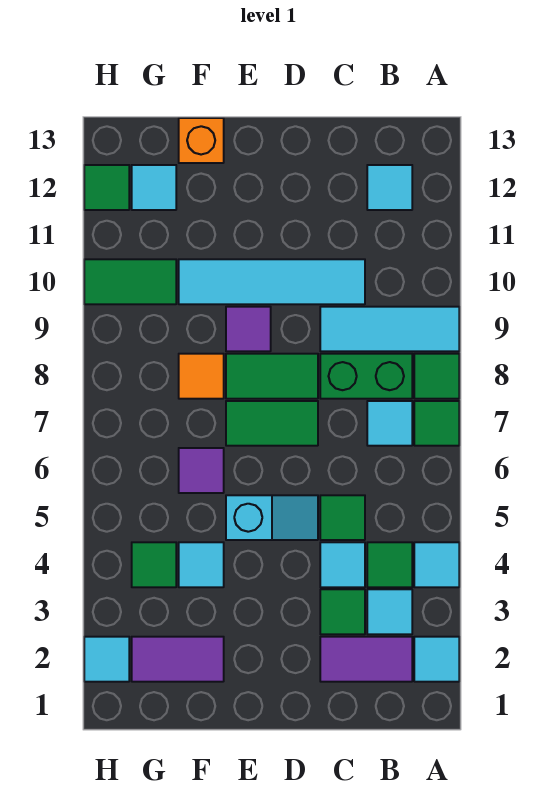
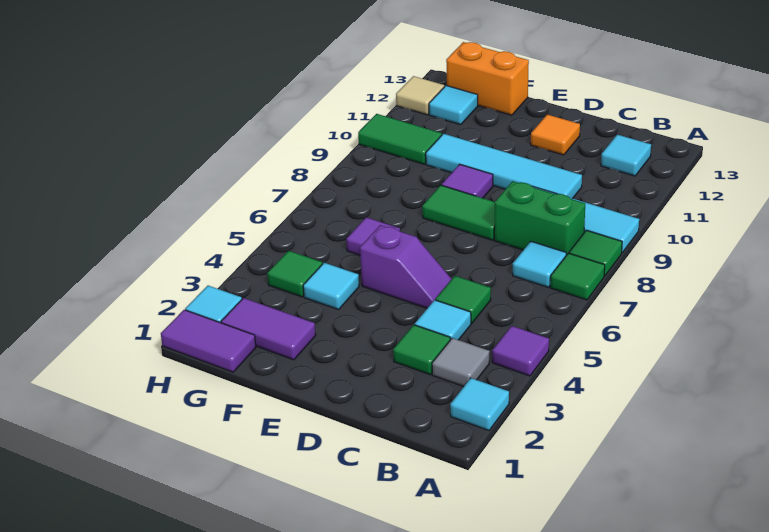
cyan tile A4 level 1 -> purple tile A4 level 1
purple tile B2:C2 level 1 -> purple tile G1:H1 level 1
cyan tile B3 level 1 -> grey tile B3 level 1
green tile B4 level 1 -> none
cyan slope D5:E5 level 1 top E -> purple slope D5:E5 level 1 top E
green tile D7:E7 level 1 -> none
orange tile F8 level 1 -> orange tile D12 level 1
orange brick F13 level 1 -> orange brick F13:G13 level 1
green tile H12 level 1 -> tan tile H12 level 1

